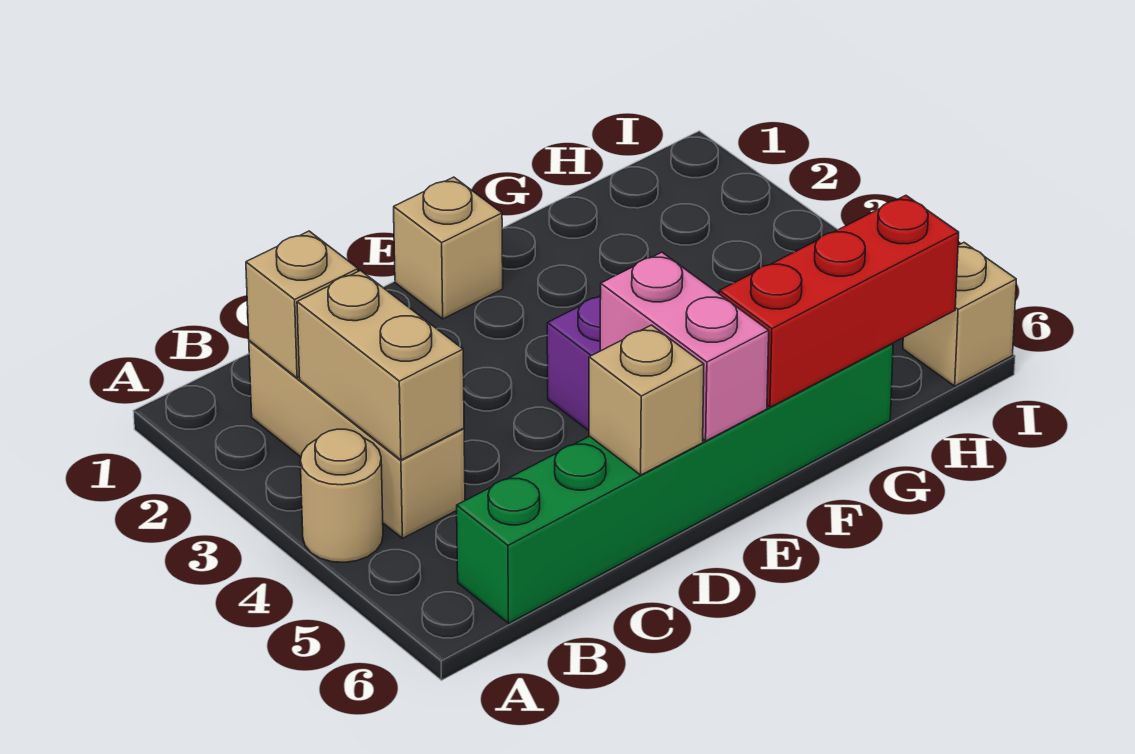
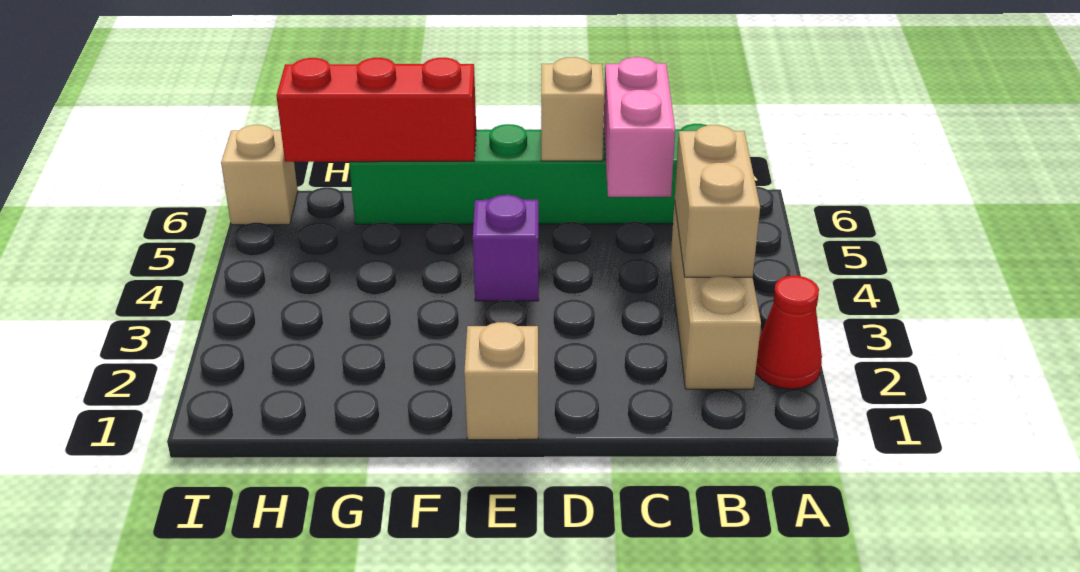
none -> red cone A2 level 1
tan round brick A4 level 1 -> none
tan brick B2 level 2 -> none
pink brick E5:E6 level 2 -> pink brick C5:C6 level 2

